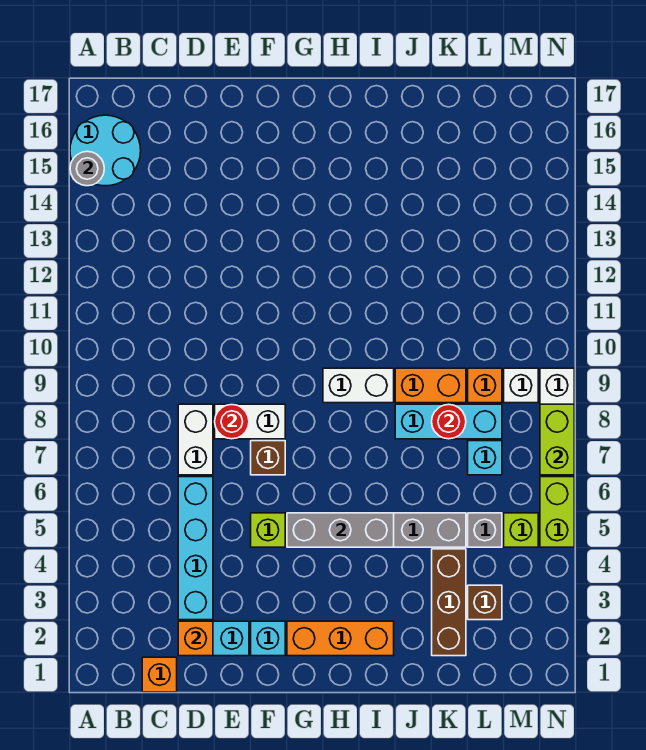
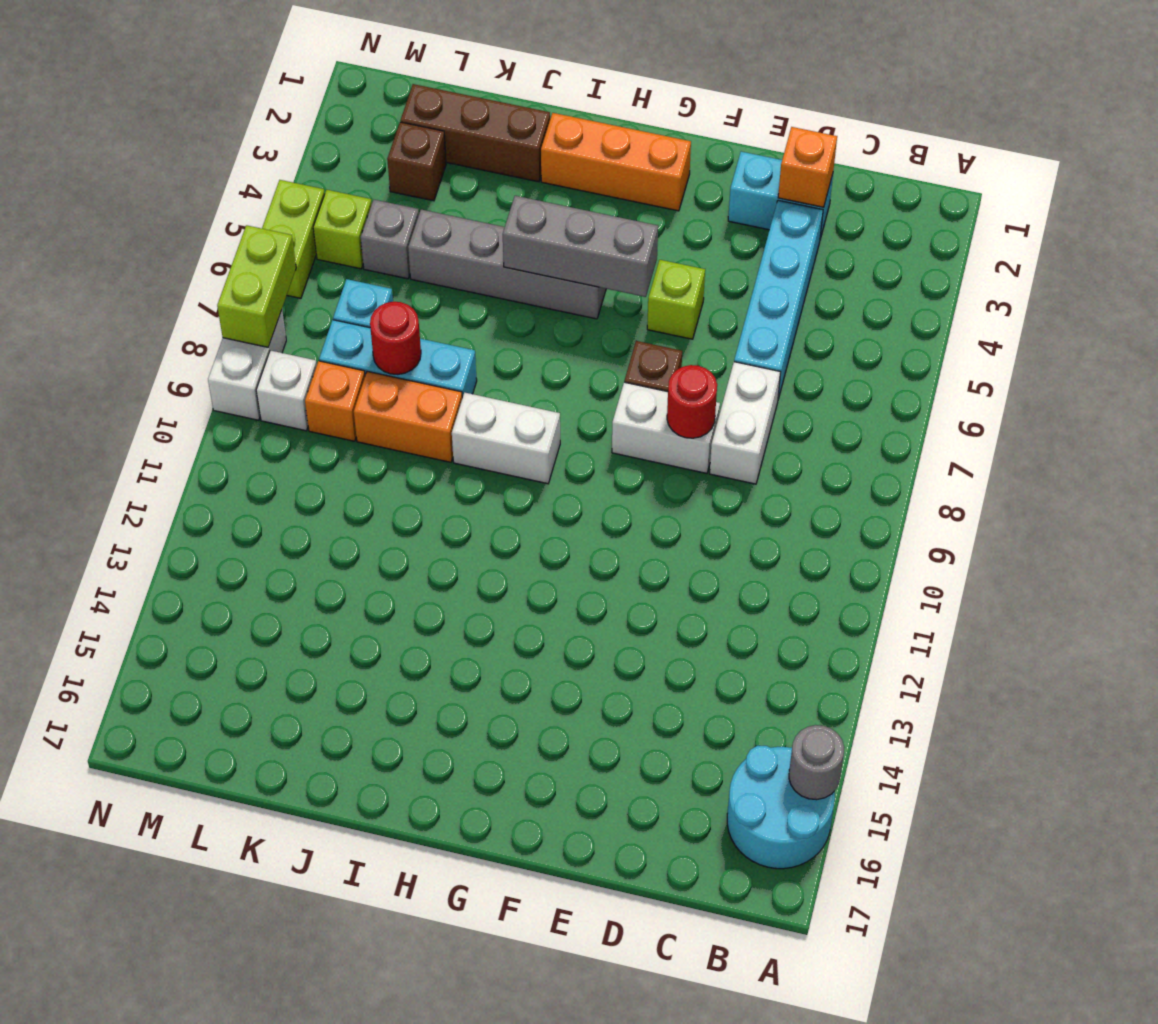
orange brick C1 level 1 -> none
cyan brick F2 level 1 -> none
brown brick K2:K4 level 1 -> brown brick J2:L2 level 1

